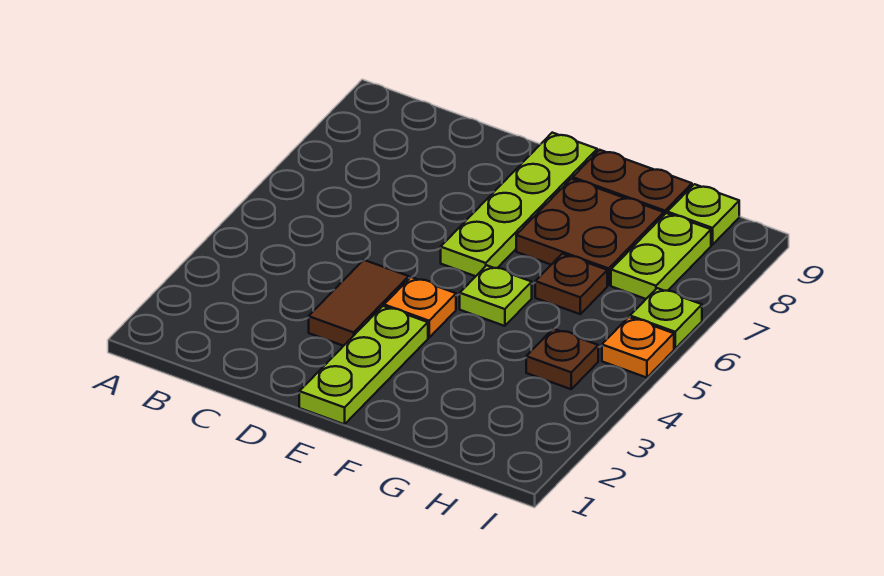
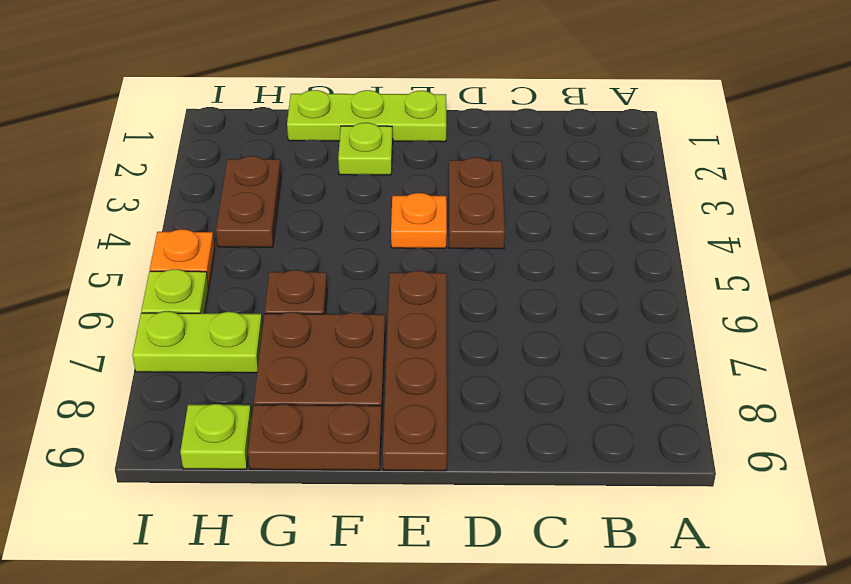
brown tile D3:D4 level 1 -> brown plate D3:D4 level 1
lime plate E1:E3 level 1 -> lime plate E1:G1 level 1
lime plate E6:E9 level 1 -> brown plate E6:E9 level 1
lime plate F5 level 1 -> lime plate F2 level 1
brown plate H4 level 1 -> brown plate H3:H4 level 1
lime plate H7:H8 level 1 -> lime plate H7:I7 level 1

